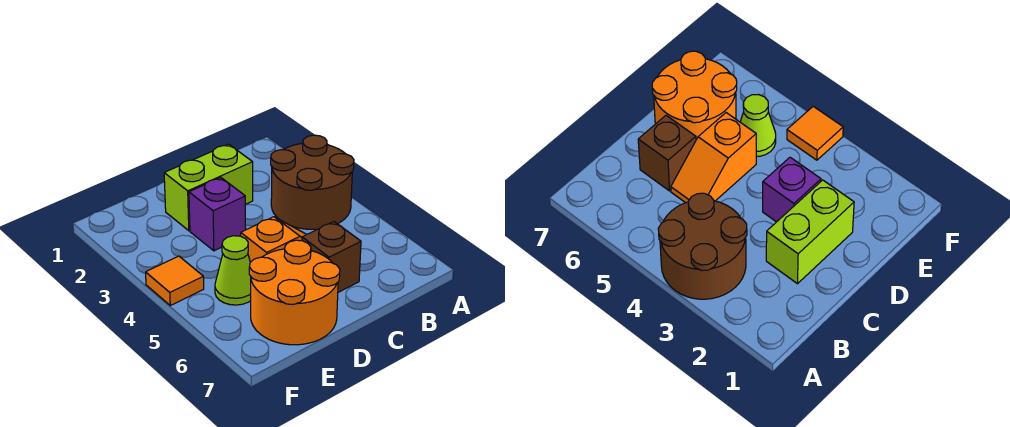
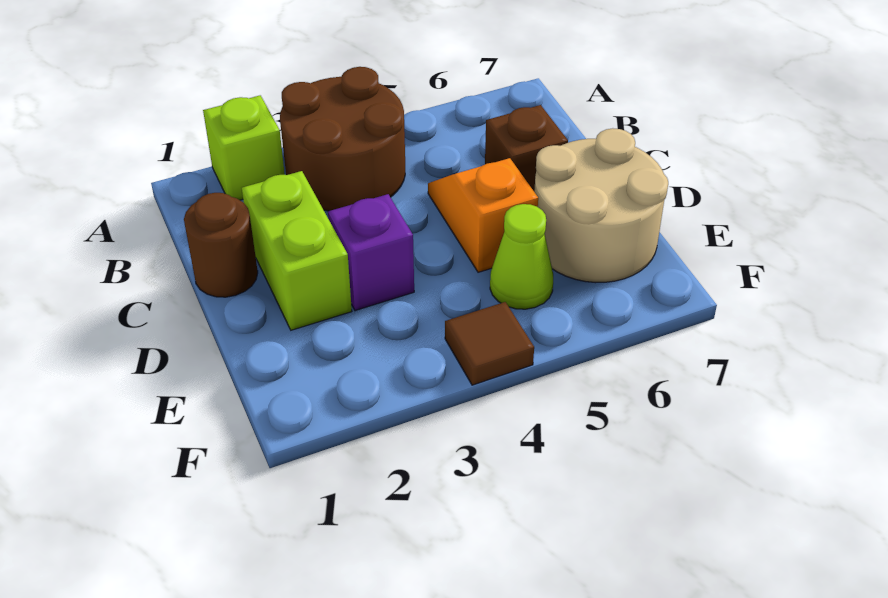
none -> lime brick A2 level 1
none -> brown round brick C1 level 1
orange round brick D6:E7 level 1 -> tan round brick D6:E7 level 1
orange tile F4 level 1 -> brown tile F4 level 1

